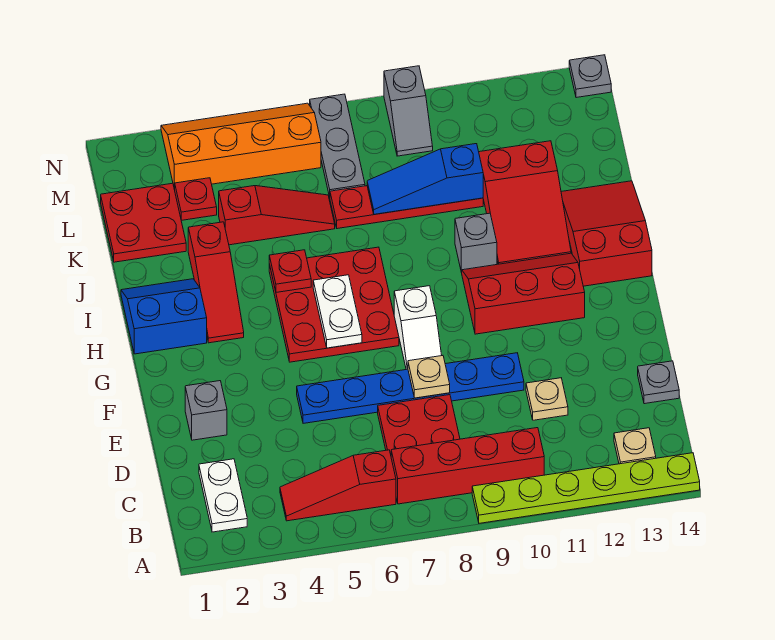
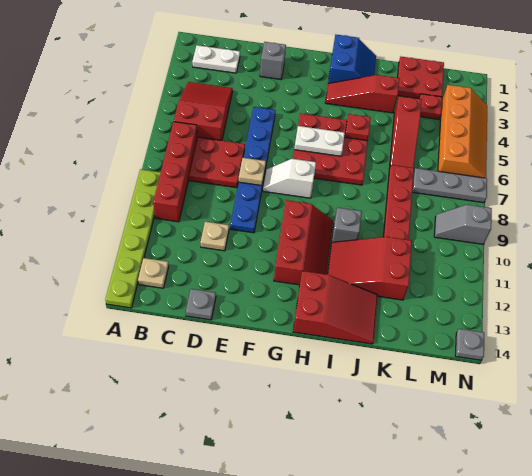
red slope B4:B6 level 1 top 6 -> red slope B4:C6 level 1 top 6
blue slope K8:K10 level 2 top 10 -> none

